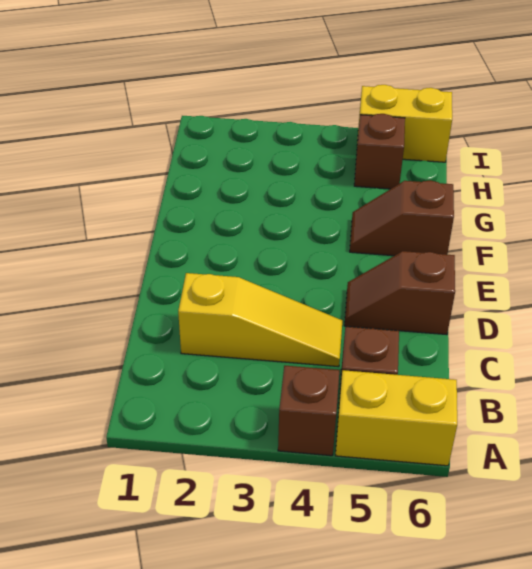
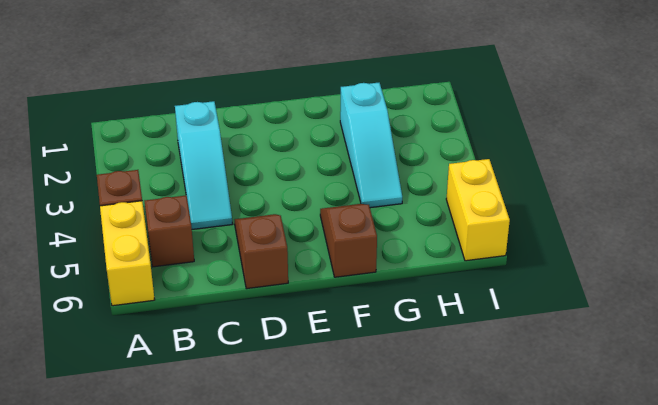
yellow slope C2:C4 level 1 top 2 -> cyan slope C2:C4 level 1 top 2
none -> cyan slope G2:G4 level 1 top 2
brown brick H5 level 1 -> none

